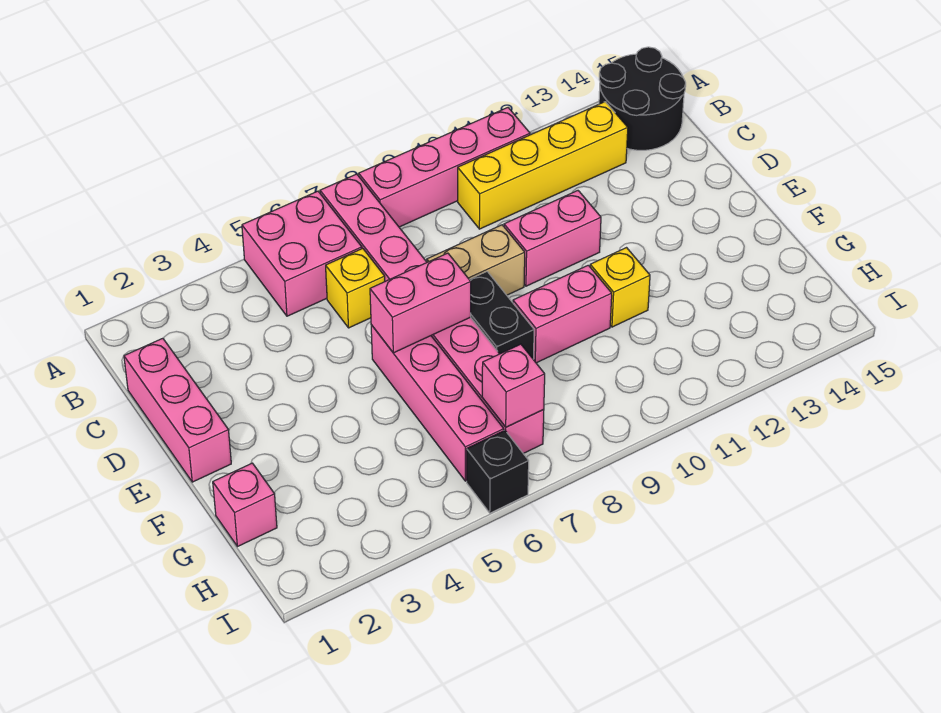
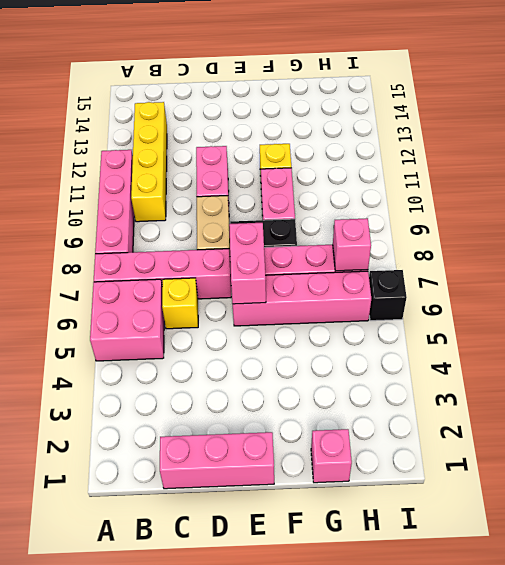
black round brick A14:B15 level 1 -> none

